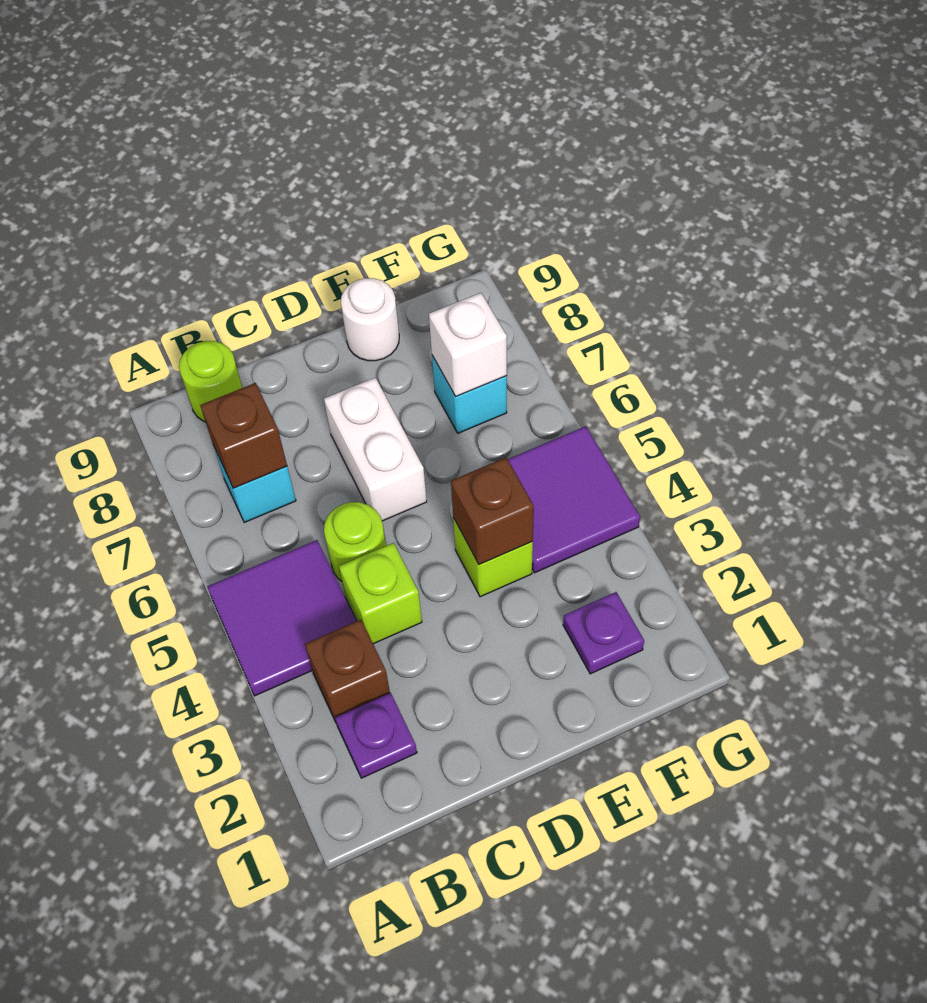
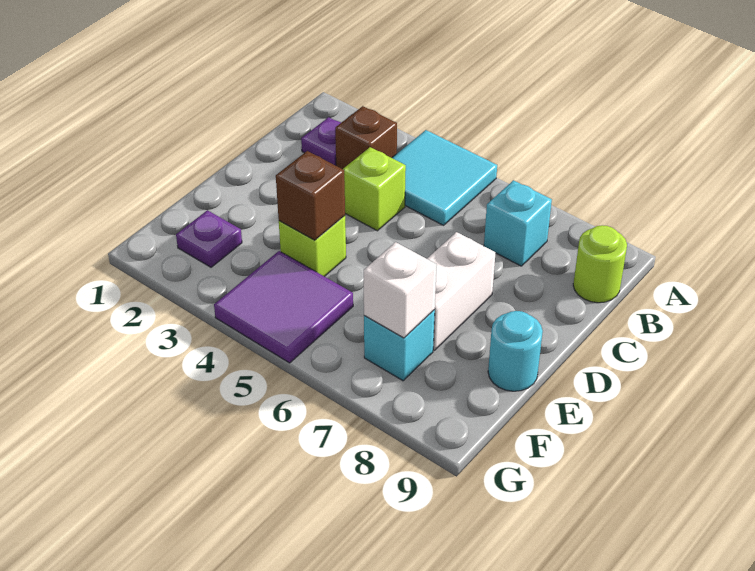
purple tile A4:B5 level 1 -> cyan tile A4:B5 level 1
brown brick B7 level 2 -> none
lime round brick C5 level 1 -> none
white brick D6:D7 level 1 -> white brick D7:E7 level 1
white round brick E9 level 1 -> cyan round brick E9 level 1

